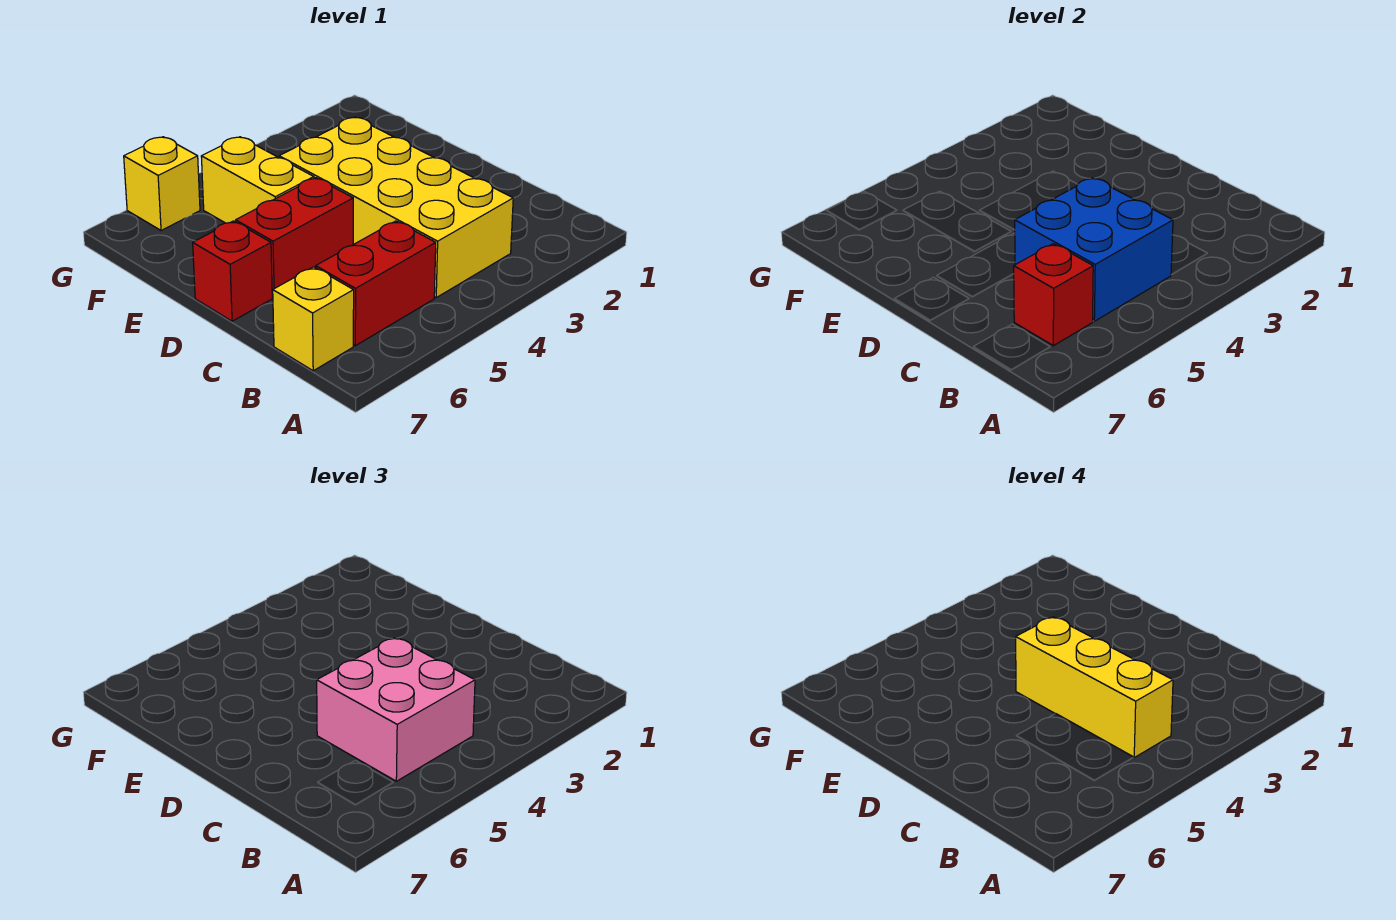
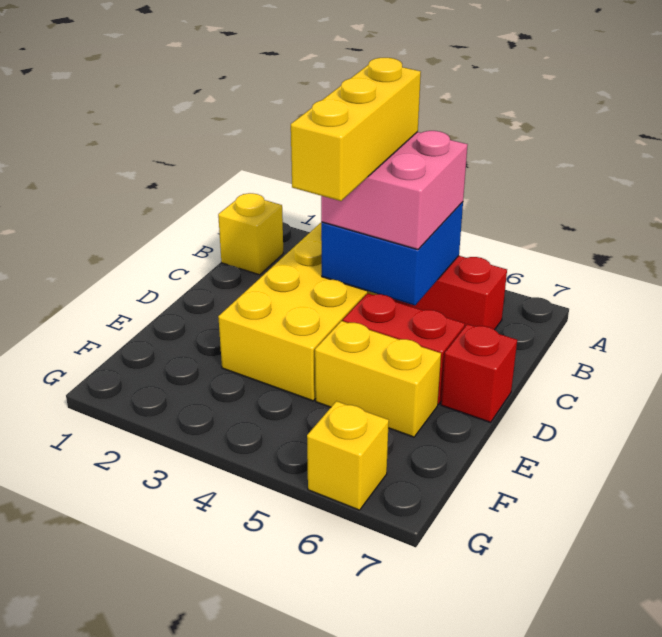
red brick B6 level 2 -> none
yellow brick B7 level 1 -> yellow brick B1 level 1
yellow brick E5:F5 level 1 -> yellow brick E5:E6 level 1

